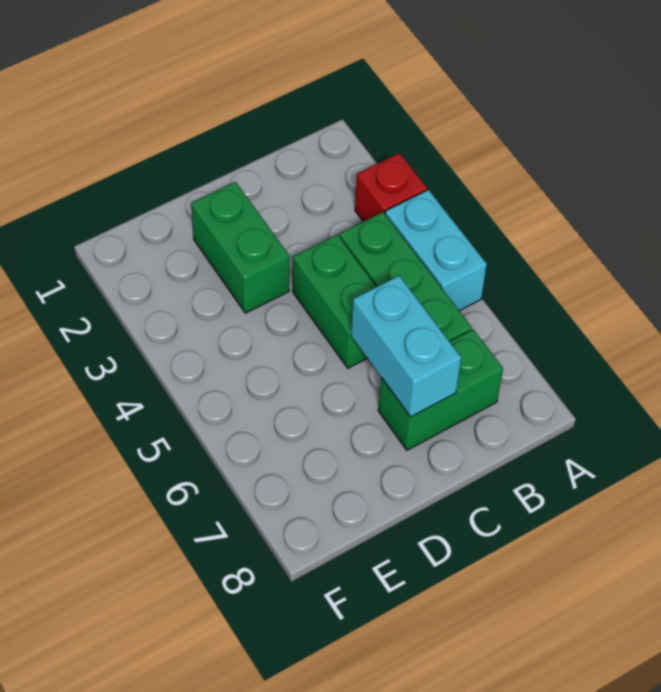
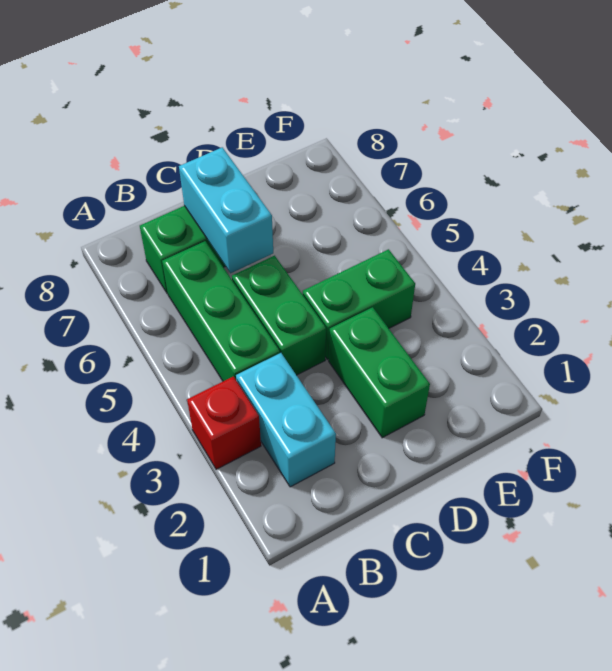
cyan brick A4:A5 level 1 -> cyan brick B2:B3 level 1
none -> green brick D4:E4 level 1

